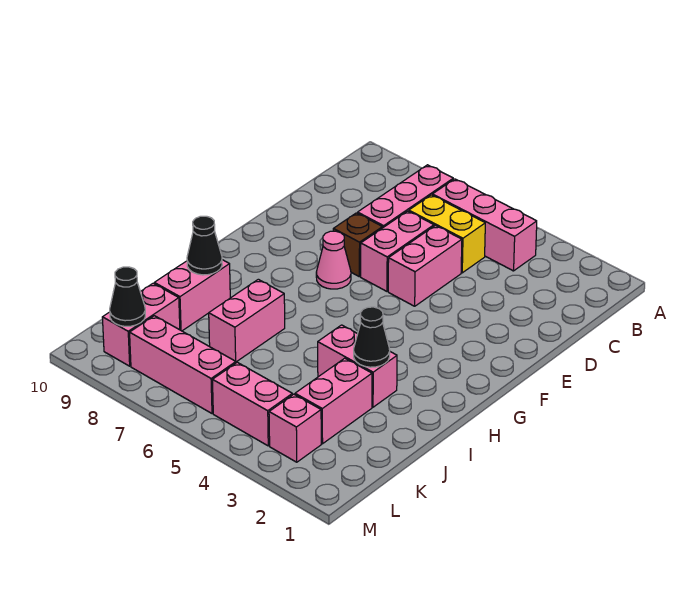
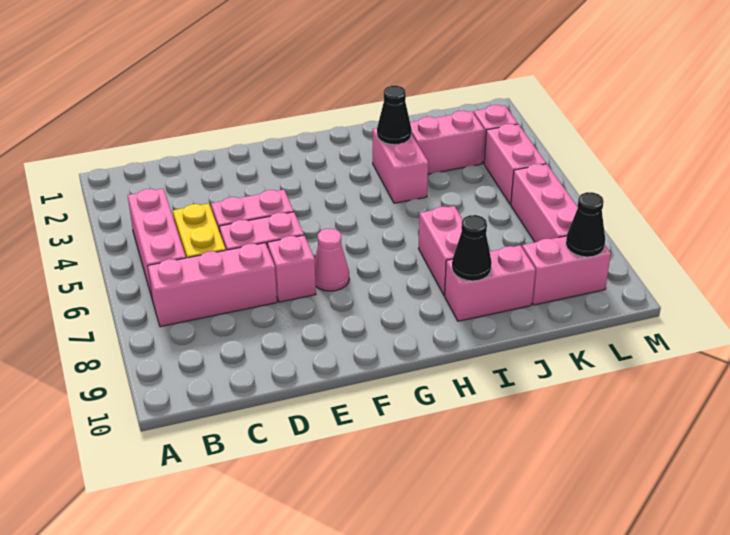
brown brick E7 level 1 -> pink brick E7 level 1
pink brick I7:J7 level 1 -> pink brick I7:I8 level 1

